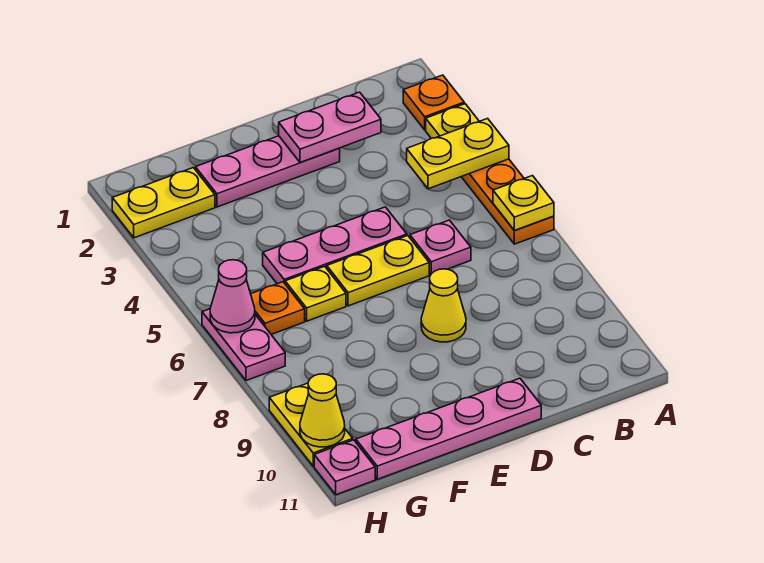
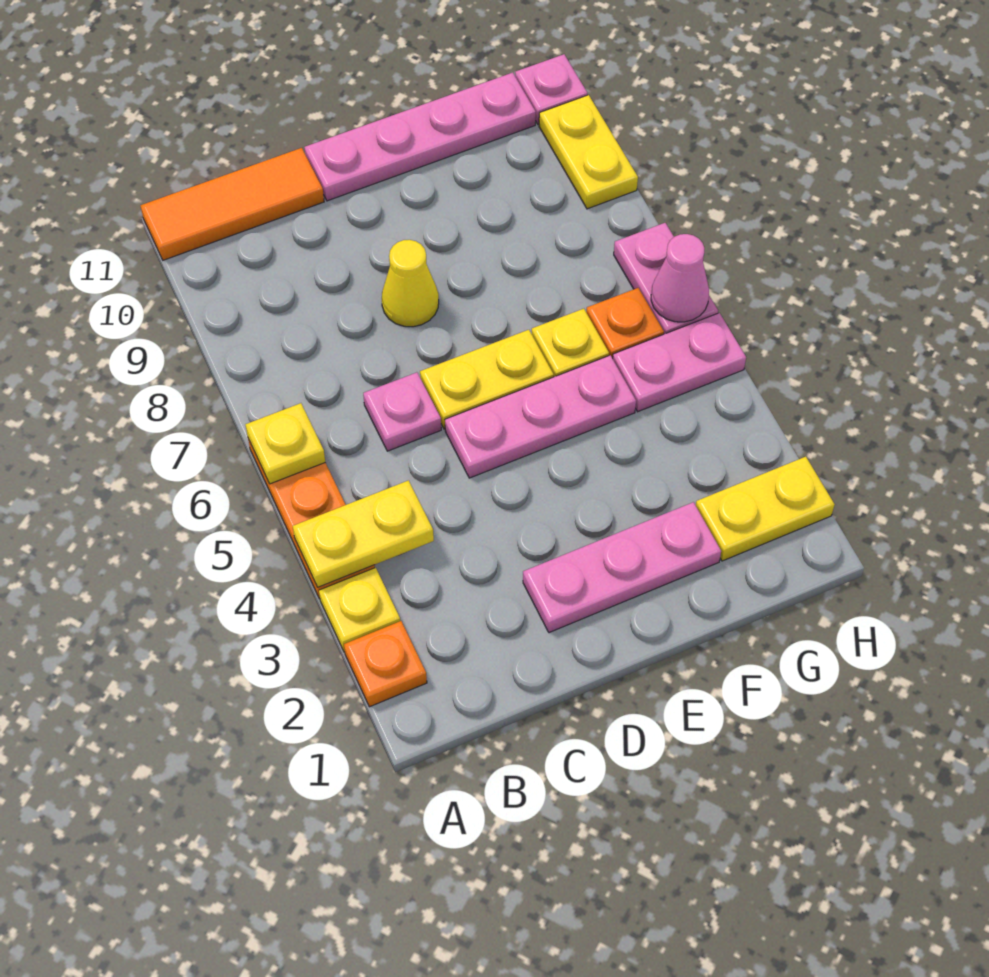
none -> orange tile A11:C11 level 1
pink plate C2:D2 level 2 -> pink plate G5:H5 level 1
yellow cone H10 level 2 -> none

